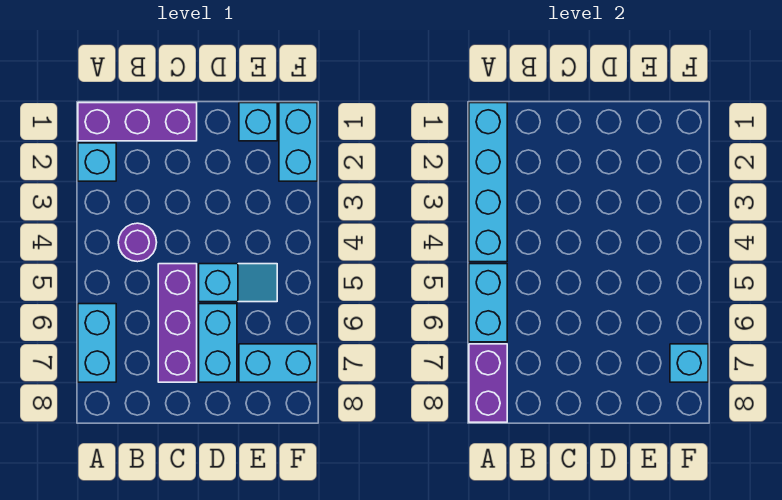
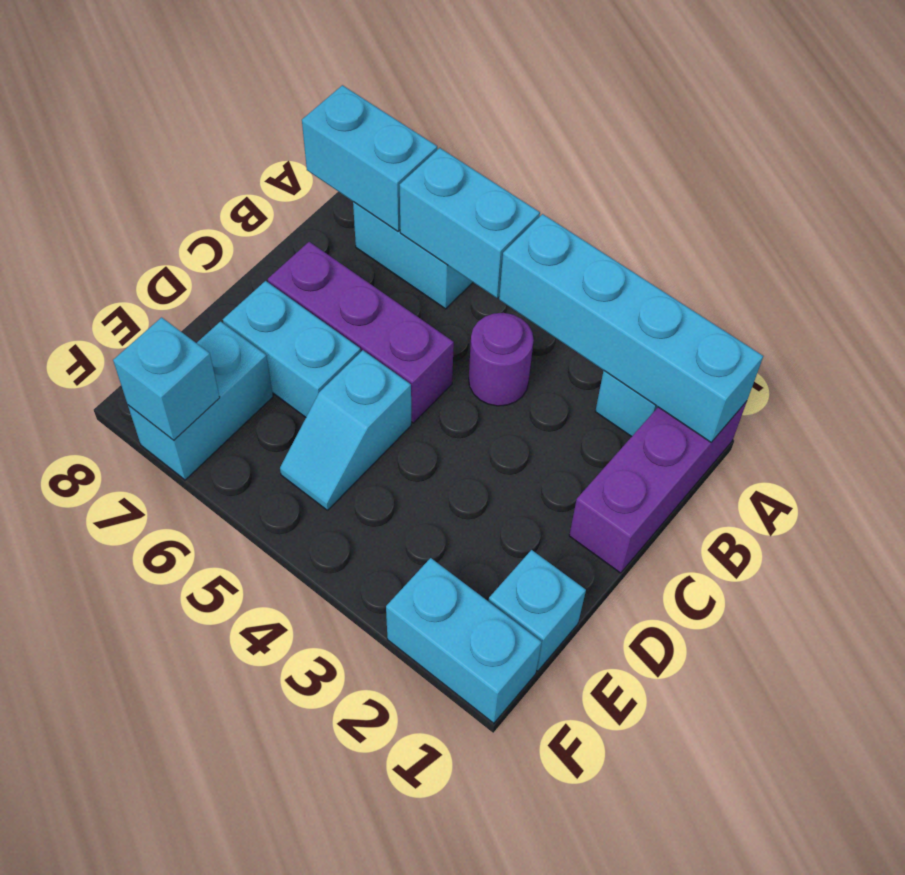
purple brick A7:A8 level 2 -> cyan brick A7:A8 level 2

